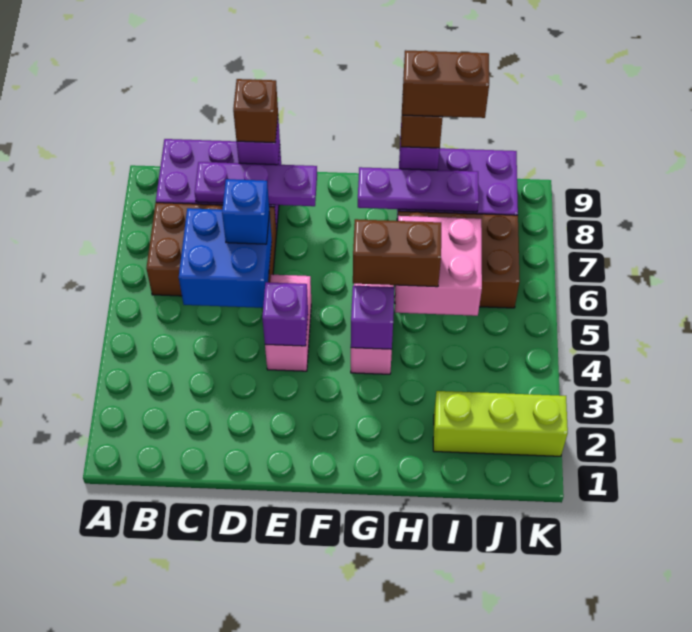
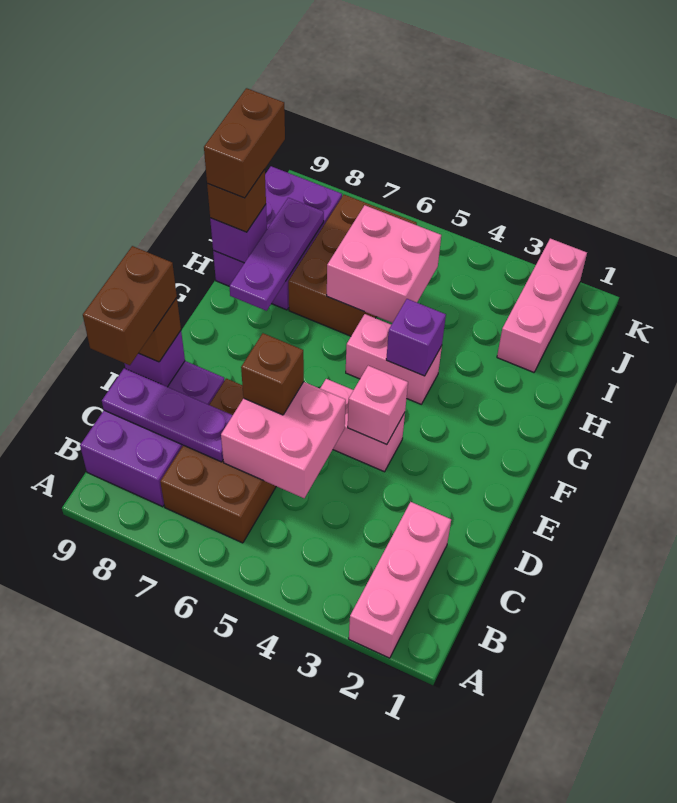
none -> pink brick A2:C2 level 1
blue brick C5:D6 level 2 -> pink brick C5:D6 level 2
purple plate C8:E8 level 2 -> purple plate C7:C9 level 2
blue brick D6 level 3 -> brown brick D6 level 3
purple brick E4 level 2 -> pink brick E4 level 2
brown brick G5:H5 level 3 -> brown brick C9:D9 level 4
lime brick I2:K2 level 1 -> pink brick I2:K2 level 1

